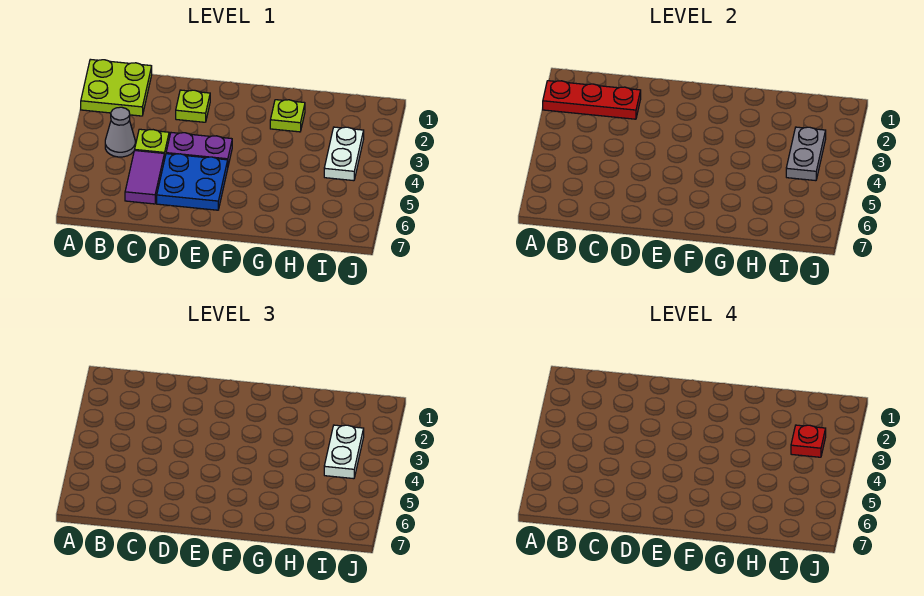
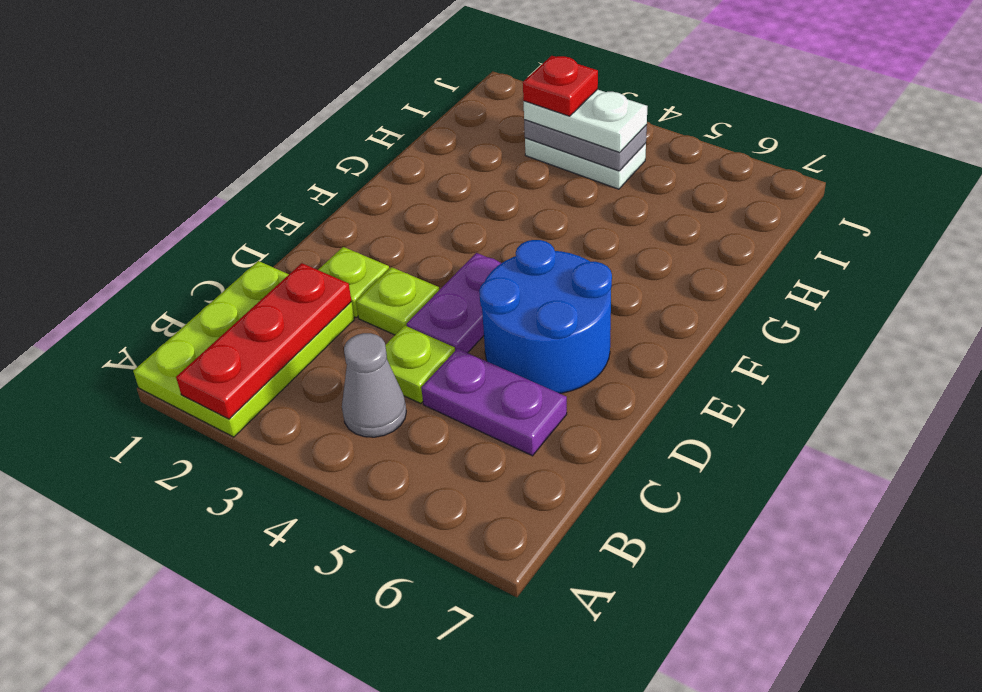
lime plate A1:B2 level 1 -> lime plate A1:C2 level 1
purple tile C5:C6 level 1 -> purple plate C5:C6 level 1
blue plate D5:E6 level 1 -> blue round brick D5:E6 level 1
lime plate G2 level 1 -> lime plate D3 level 1

